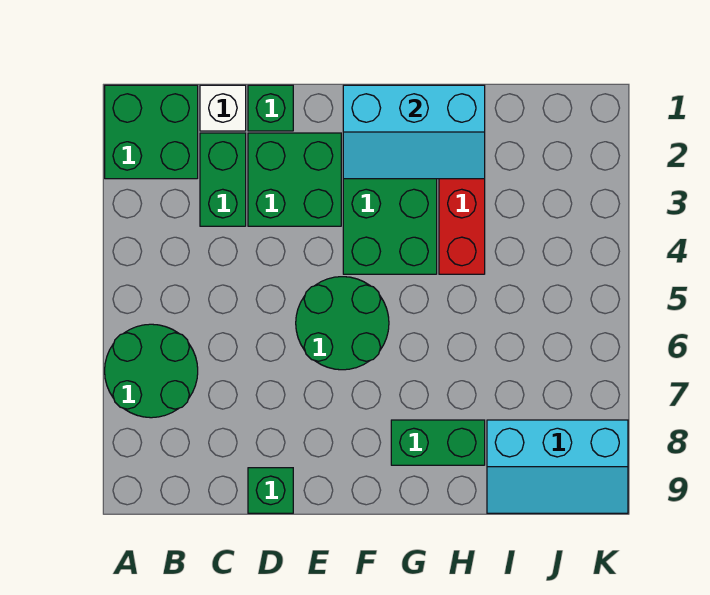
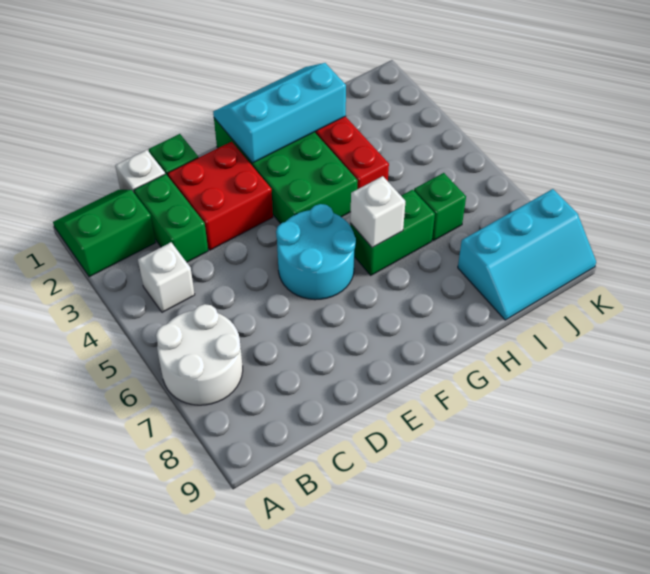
green brick A1:B2 level 1 -> green slope A1:B2 level 1 top 2
green round brick A6:B7 level 1 -> white round brick A6:B7 level 1
none -> white brick B4 level 1
green brick D2:E3 level 1 -> red brick D2:E3 level 1
green brick D9 level 1 -> green brick I6 level 1
green round brick E5:F6 level 1 -> cyan round brick E5:F6 level 1
cyan slope F1:H2 level 2 top 1 -> cyan slope F1:H2 level 2 top 2
none -> white brick G6 level 2
green brick G8:H8 level 1 -> green brick G6:H6 level 1

